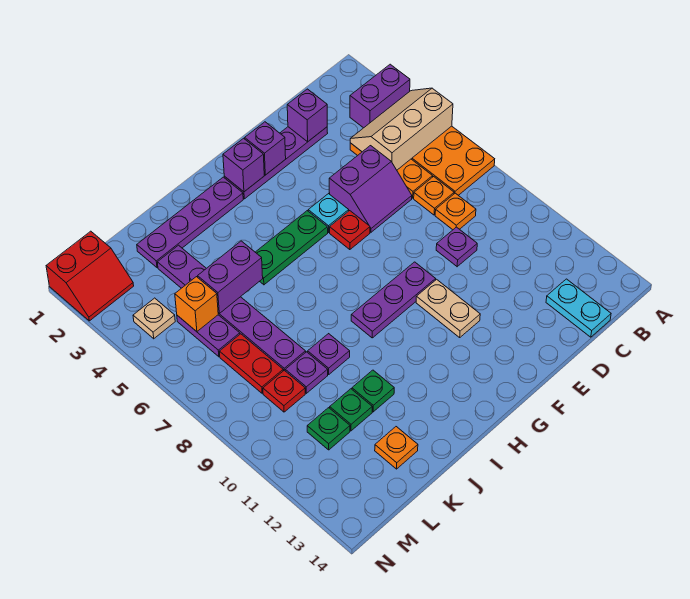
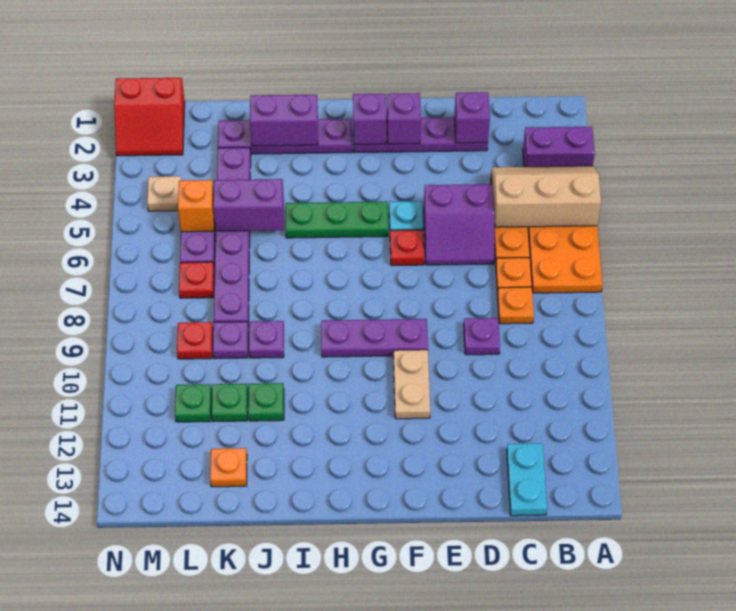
none -> purple brick I2:J2 level 2
red plate L7:L8 level 1 -> red plate L7 level 1

